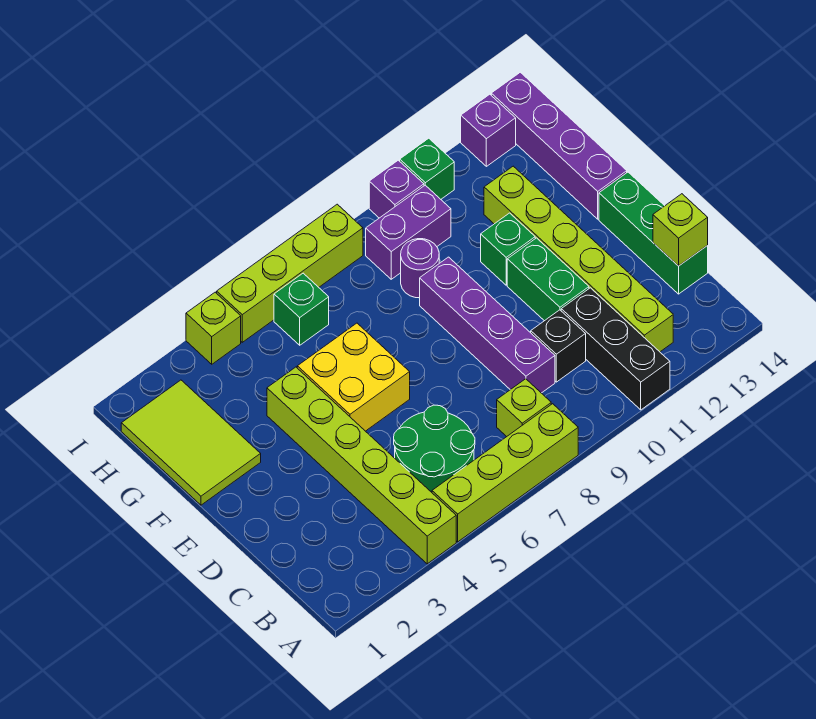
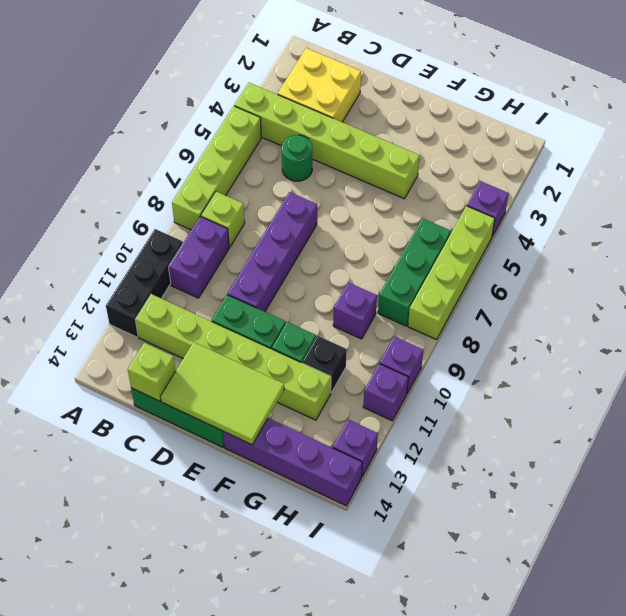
black brick A11:C11 level 1 -> black brick A10:A12 level 1
green round brick B5:C6 level 1 -> green round brick C5 level 1
purple brick C9:F9 level 1 -> purple brick D7:D10 level 1
black brick C10 level 1 -> black brick G11 level 1
yellow brick E5:F6 level 1 -> yellow brick B2:C3 level 1
lime tile F1:H2 level 1 -> lime tile D13:F14 level 2
purple round brick G9 level 1 -> purple brick G9 level 1
green brick H6 level 1 -> green brick H6:H8 level 1
purple brick H9:H10 level 1 -> purple brick B9:B10 level 1
lime brick I4 level 1 -> purple brick I4 level 1
green brick I11 level 1 -> purple brick I11 level 1

